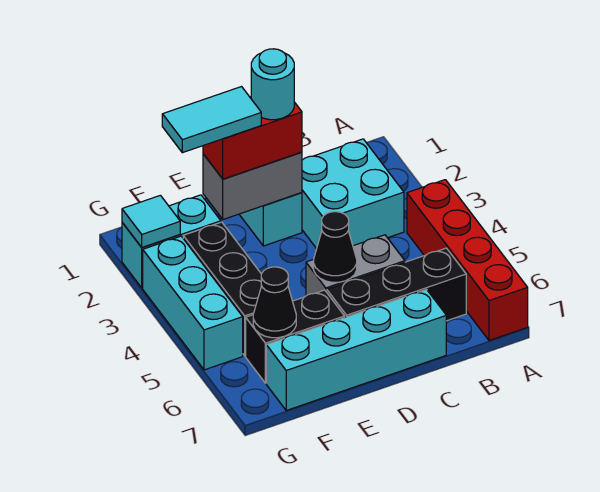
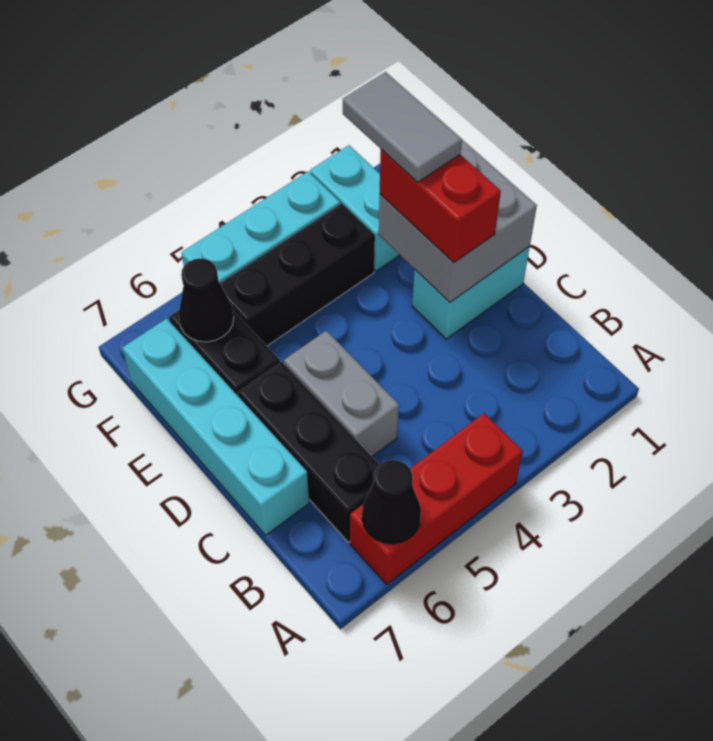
red brick A4:A7 level 1 -> red brick A4:A6 level 1
cyan brick B2:C3 level 1 -> none
grey brick D2:E2 level 2 -> grey brick D1:E2 level 2
cyan round brick D2 level 4 -> none
black cone D5 level 2 -> black cone A6 level 2
cyan tile E2:F2 level 4 -> grey tile E2:F2 level 4
cyan tile G2 level 2 -> none

